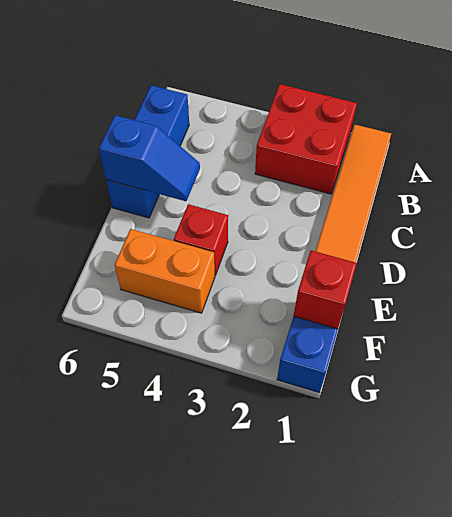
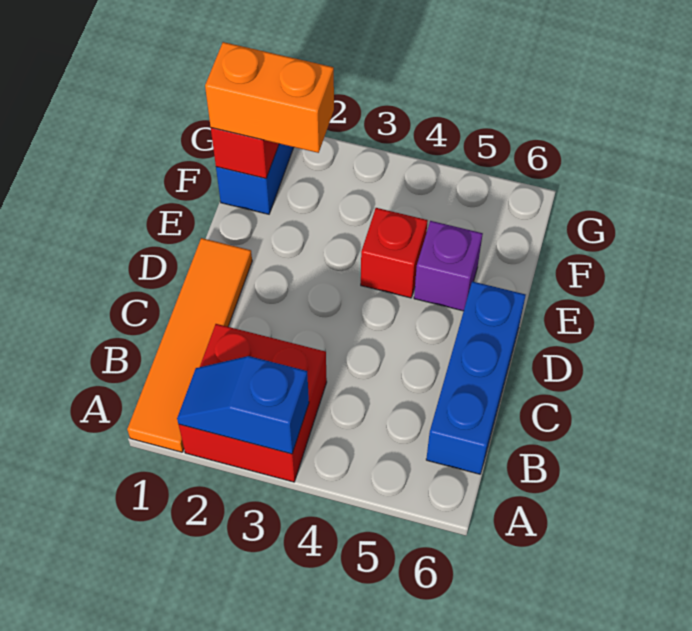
blue slope D5:D6 level 2 top 6 -> blue slope A2:A3 level 2 top 3
none -> purple brick E5 level 1
orange brick F4:F5 level 1 -> orange brick F1:F2 level 3

